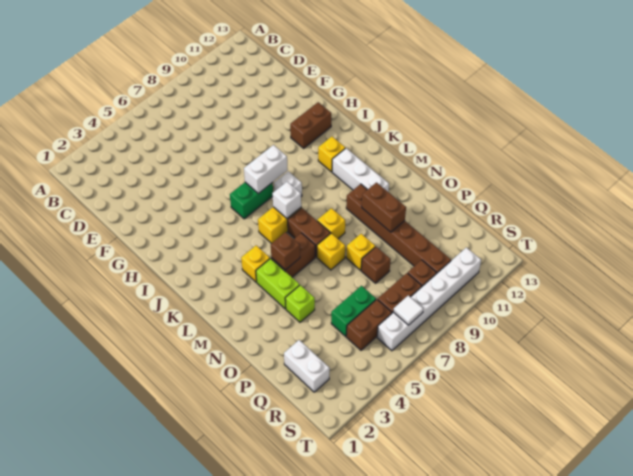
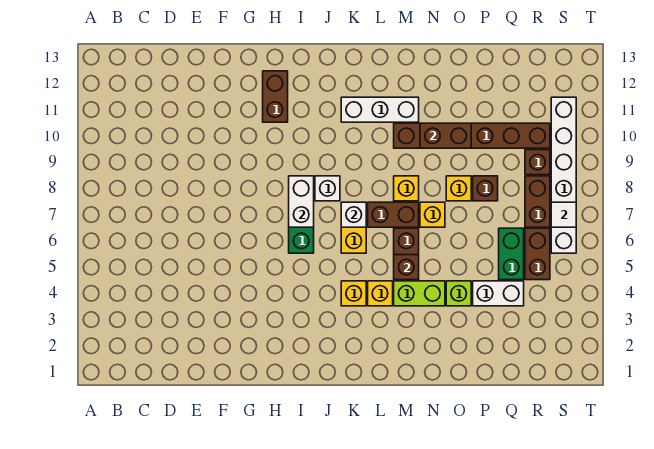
yellow brick J11 level 1 -> yellow brick K4 level 1
white brick Q2:R2 level 1 -> white brick P4:Q4 level 1

